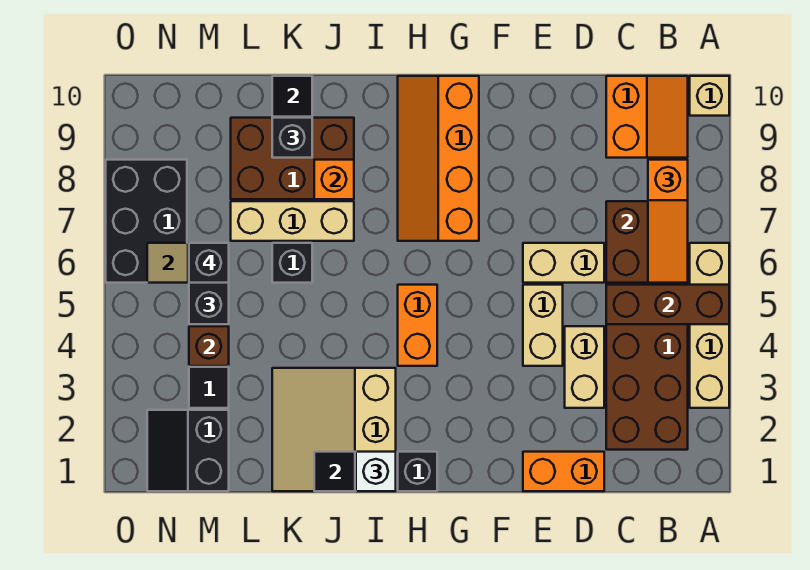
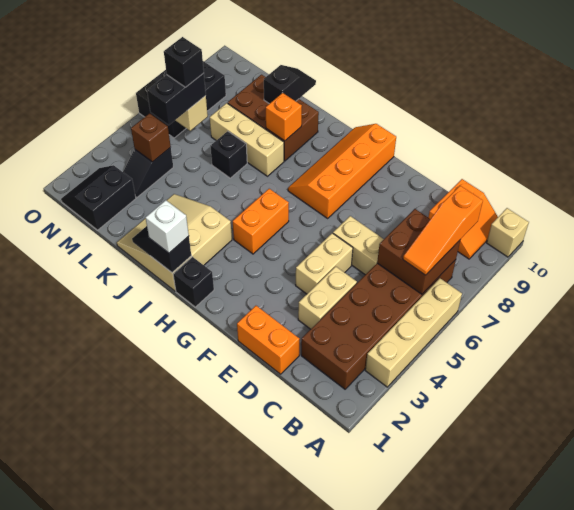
brown brick A5:C5 level 2 -> none
black brick K9 level 3 -> none

